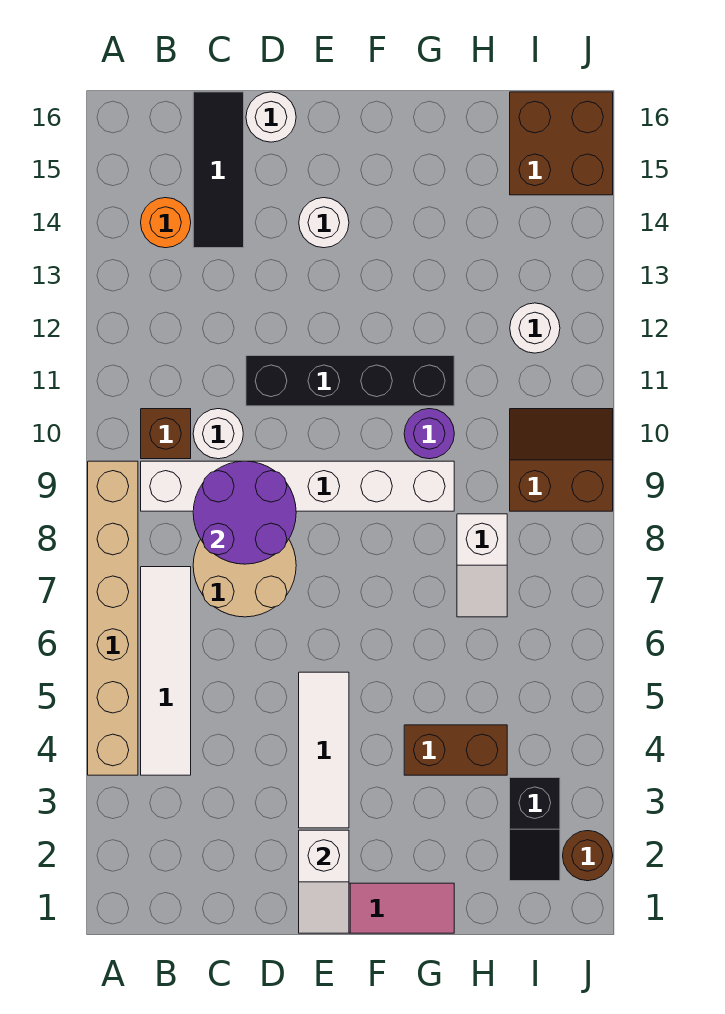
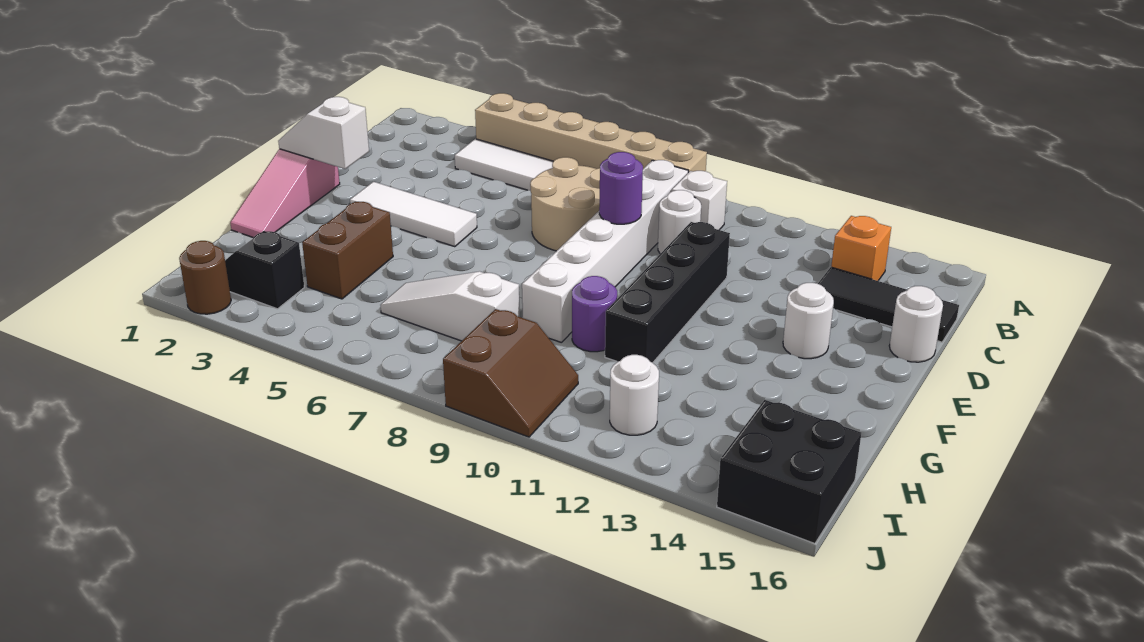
brown brick B10 level 1 -> white brick B10 level 1
orange round brick B14 level 1 -> orange brick B14 level 1
purple round brick C8:D9 level 2 -> purple round brick D9 level 2
white slope H7:H8 level 1 top 8 -> white slope H6:H8 level 1 top 8
brown brick I15:J16 level 1 -> black brick I15:J16 level 1

